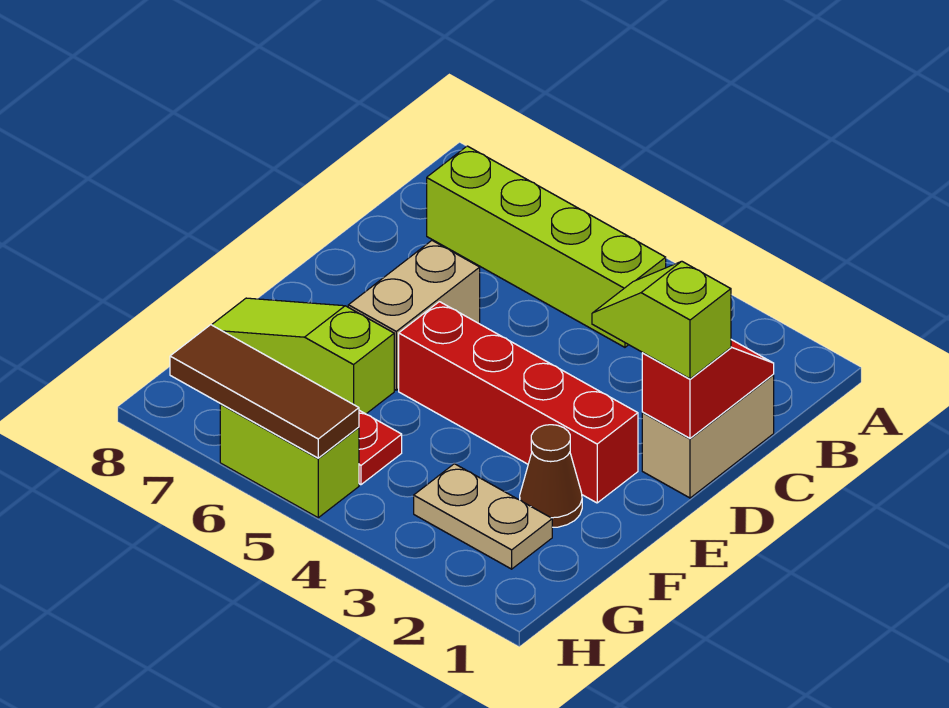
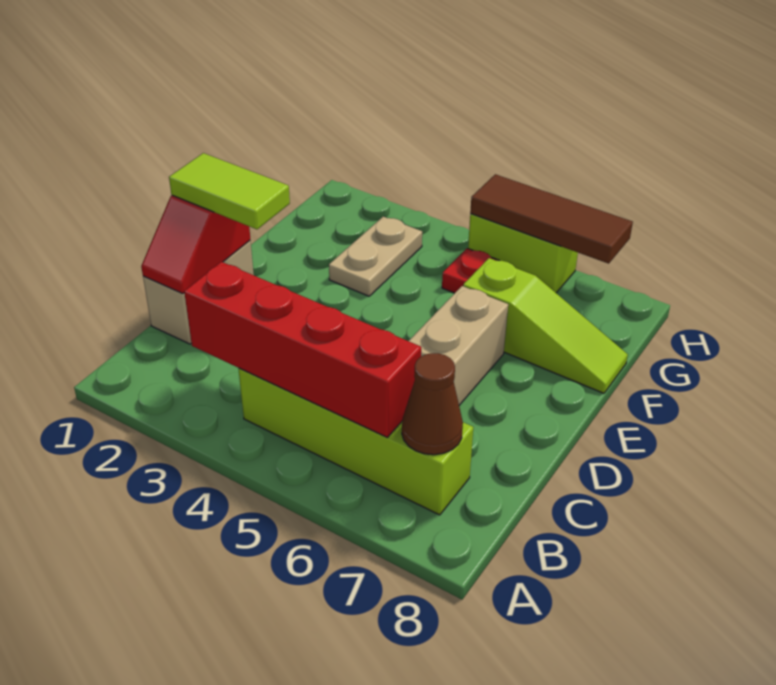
lime slope D1:D2 level 3 top 1 -> lime tile D1:D2 level 3
red brick E2:E5 level 1 -> red brick B3:B6 level 2
brown cone F2 level 1 -> brown cone B7 level 2
tan plate G2:G3 level 1 -> tan plate F3:G3 level 1

